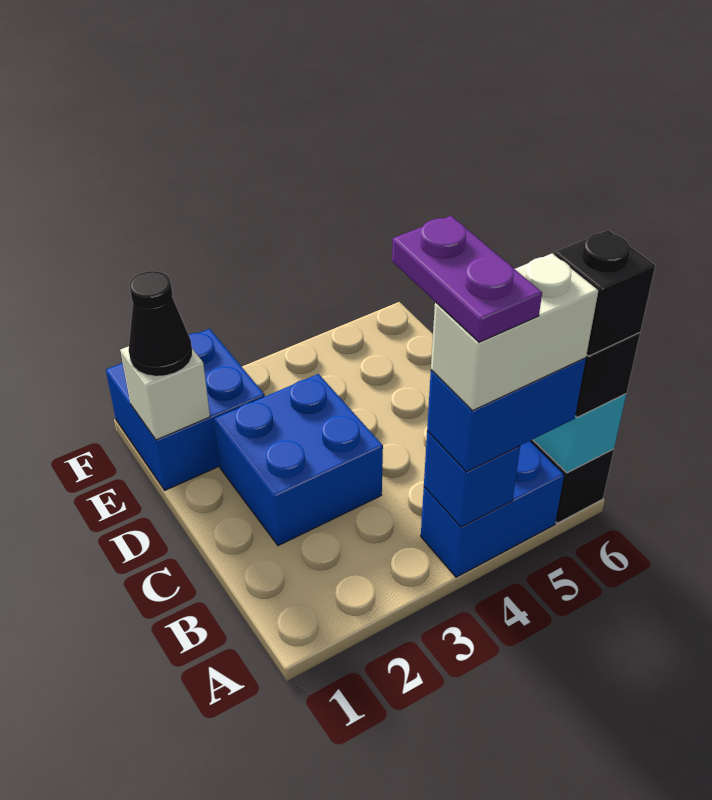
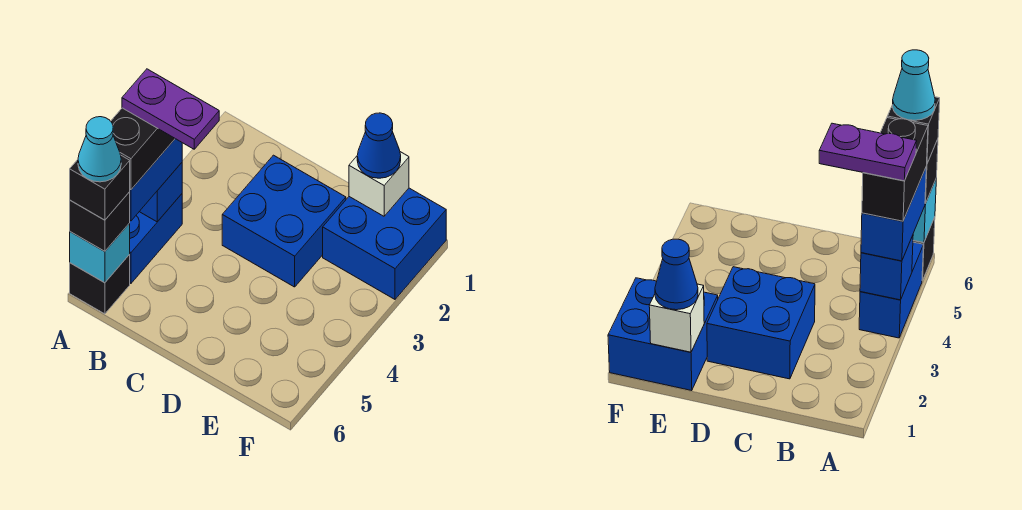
white brick A4:A5 level 4 -> black brick A4:A5 level 4
none -> cyan cone A6 level 5
black cone E1 level 3 -> blue cone E1 level 3

